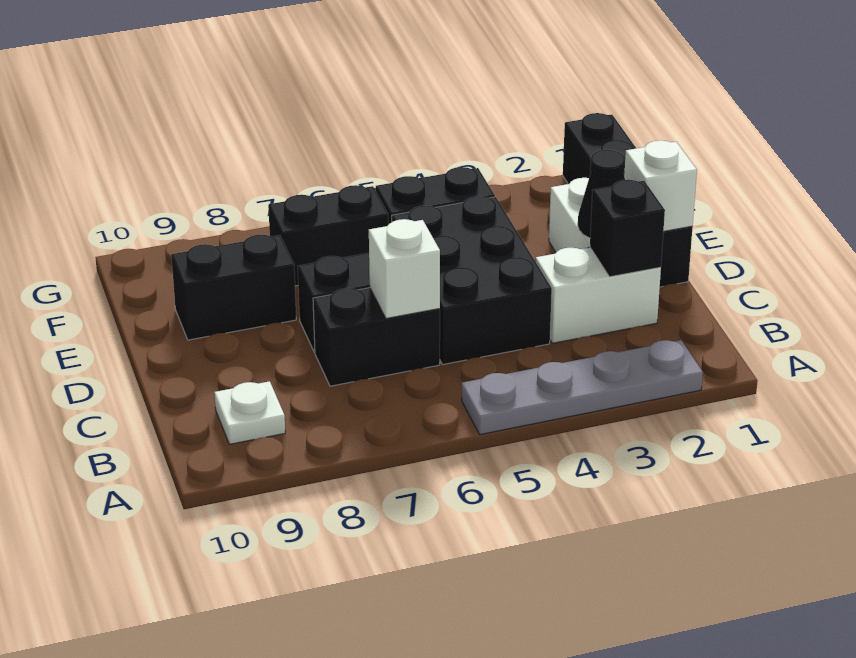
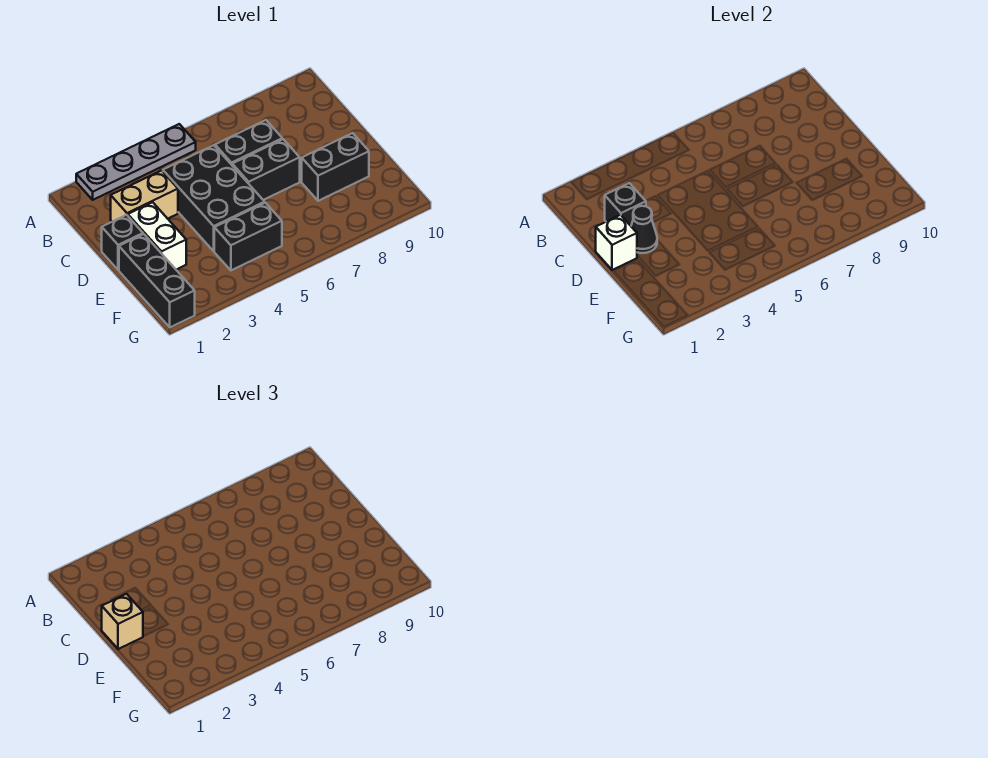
white plate B9 level 1 -> none
white brick C2:C3 level 1 -> tan brick C2:C3 level 1
white brick C6 level 2 -> none
none -> tan brick D1 level 3
black brick F6:F7 level 1 -> none

